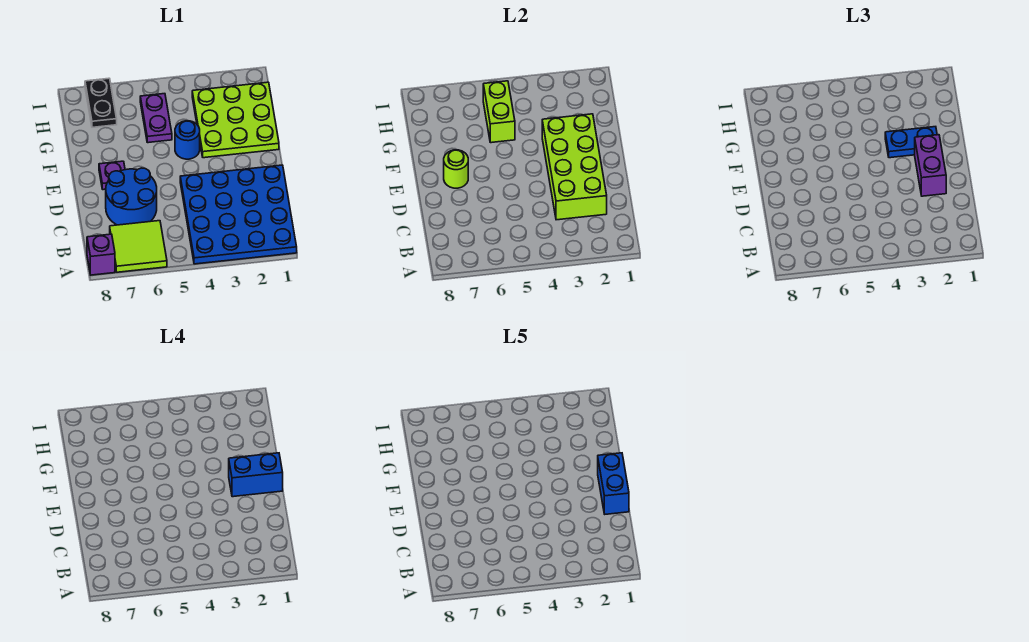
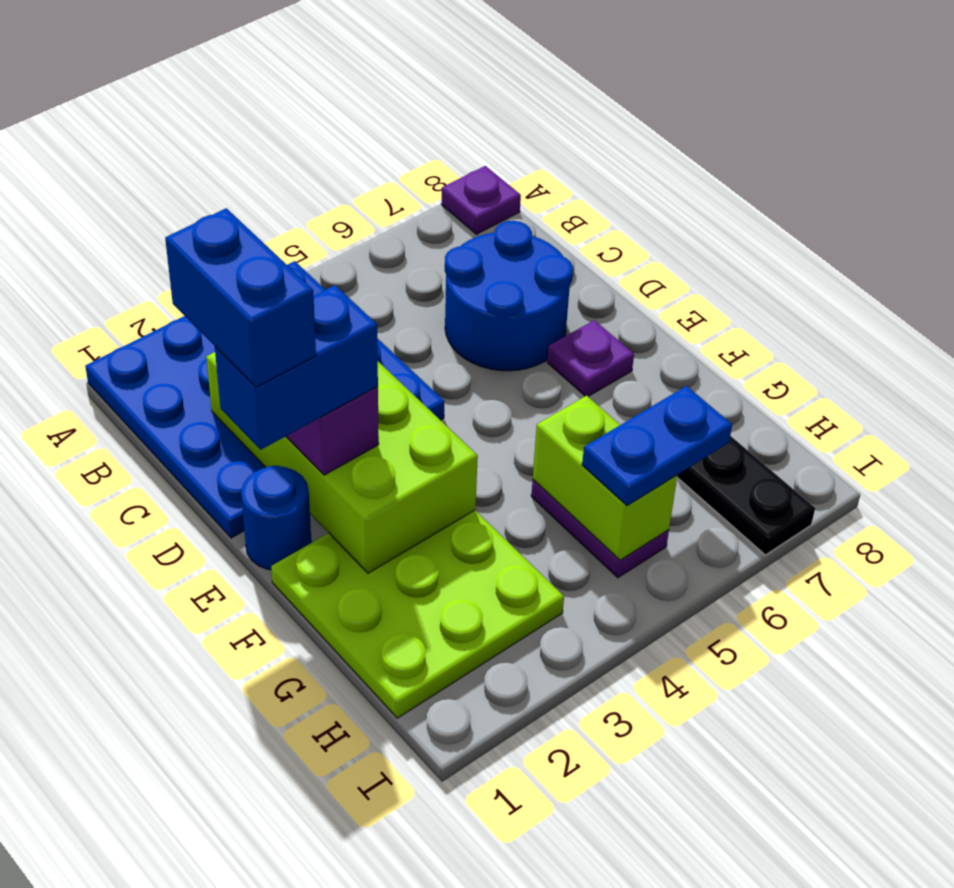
lime tile A6:B7 level 1 -> none
purple brick A8 level 1 -> purple plate A8 level 1
lime round brick E7 level 2 -> none
blue plate F2:F3 level 3 -> blue plate H5:H6 level 3
blue round brick F4 level 1 -> blue round brick E1 level 1

